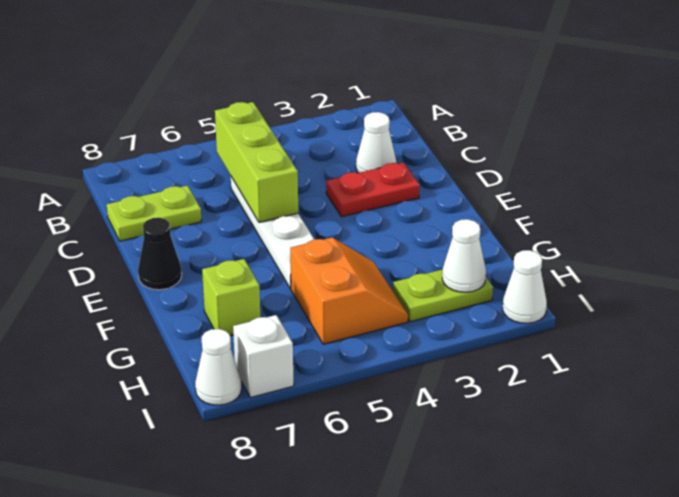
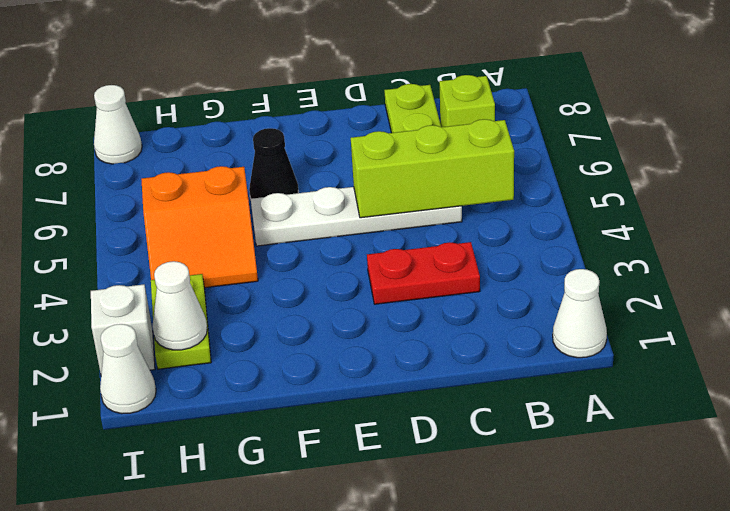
white cone C2 level 1 -> white cone A1 level 1
red plate D2:D3 level 1 -> red plate C3:D3 level 1
black cone E8 level 1 -> black cone F6 level 1
lime brick G7 level 1 -> lime brick B7 level 1
white brick I7 level 1 -> white brick I2 level 1

